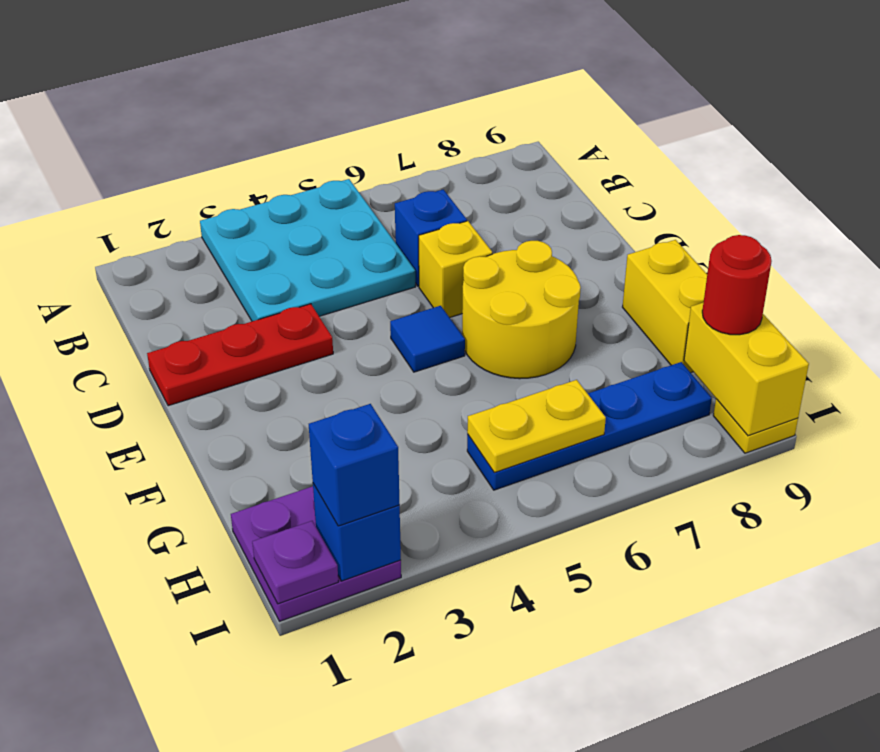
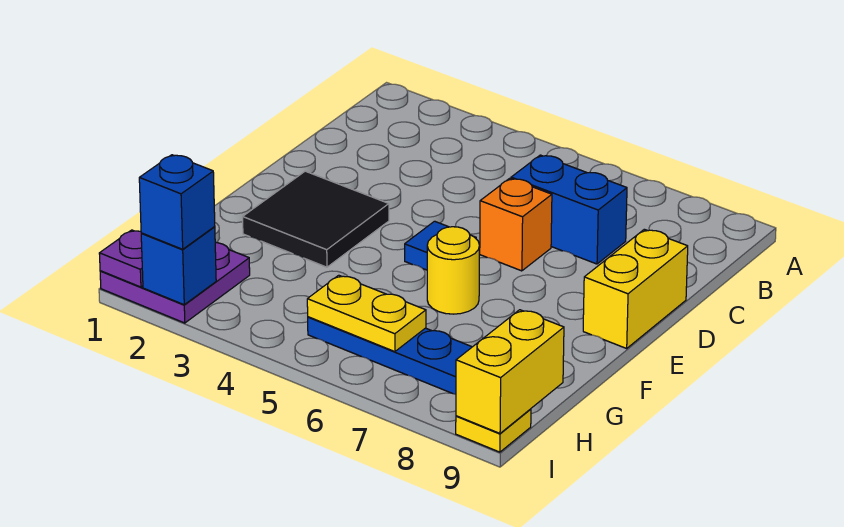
cyan plate A3:C5 level 1 -> none
blue brick C6 level 1 -> blue brick C6:C7 level 1
red plate D1:D3 level 1 -> none
yellow brick D6 level 1 -> orange brick D6 level 1
none -> black tile E2:F3 level 1
yellow round brick E6:F7 level 1 -> yellow round brick F6 level 1
yellow brick F9:G9 level 1 -> yellow brick D9:E9 level 1
red round brick H9 level 3 -> none

